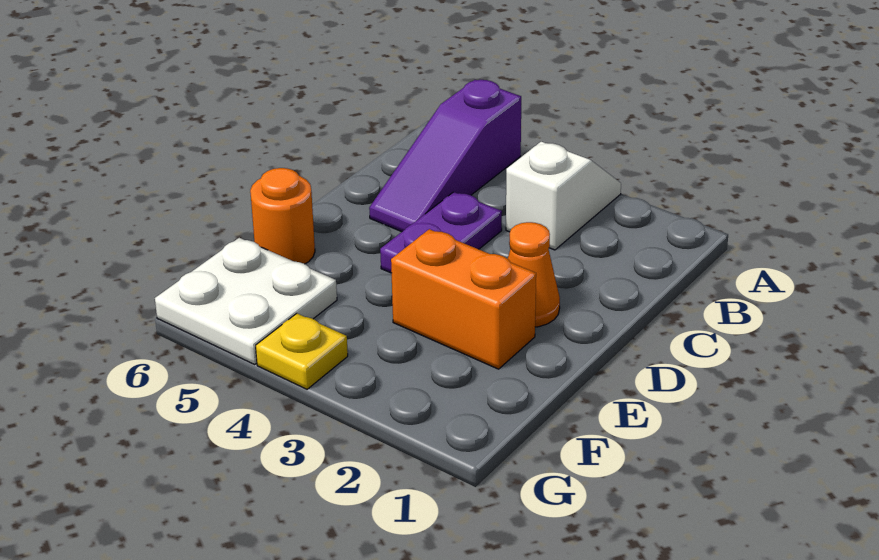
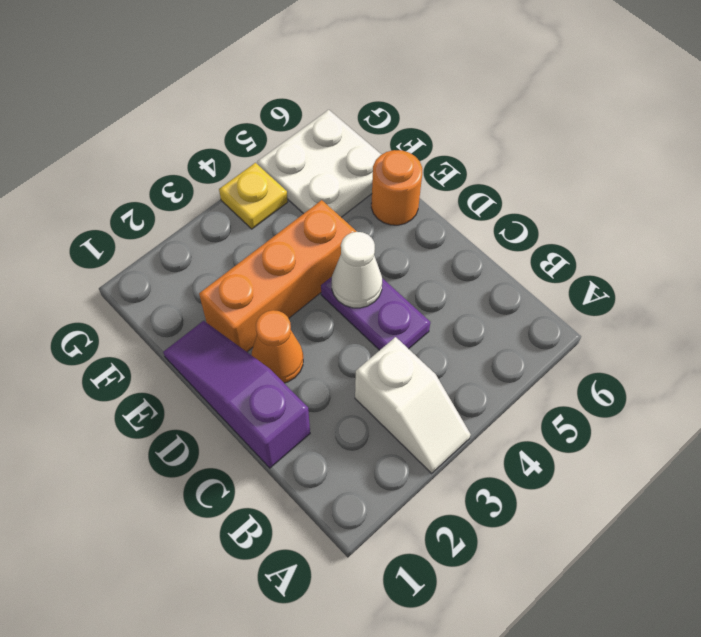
purple slope A5:C5 level 1 top A -> purple slope C1:E1 level 1 top C
none -> white cone D4 level 2
orange brick E2:E3 level 1 -> orange brick E2:E4 level 1

